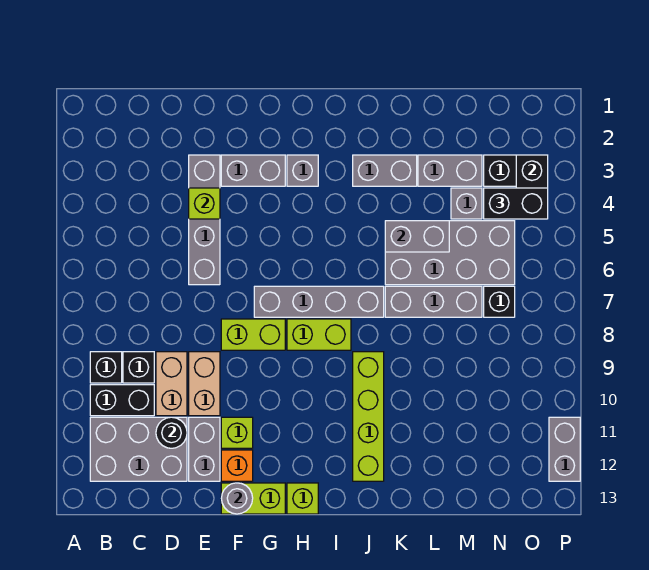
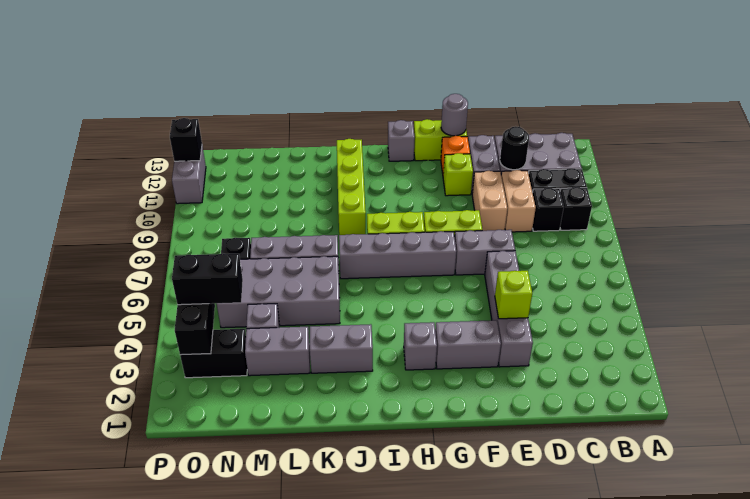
lime brick H13 level 1 -> grey brick H13 level 1
grey brick K5:L5 level 2 -> grey brick E7:F7 level 1
none -> black brick P12 level 2

